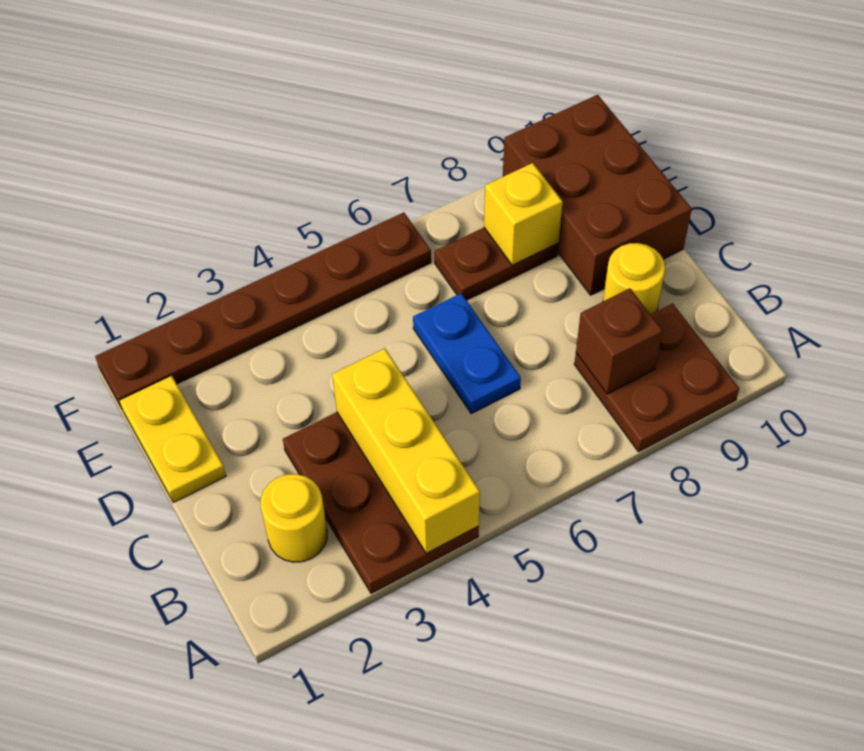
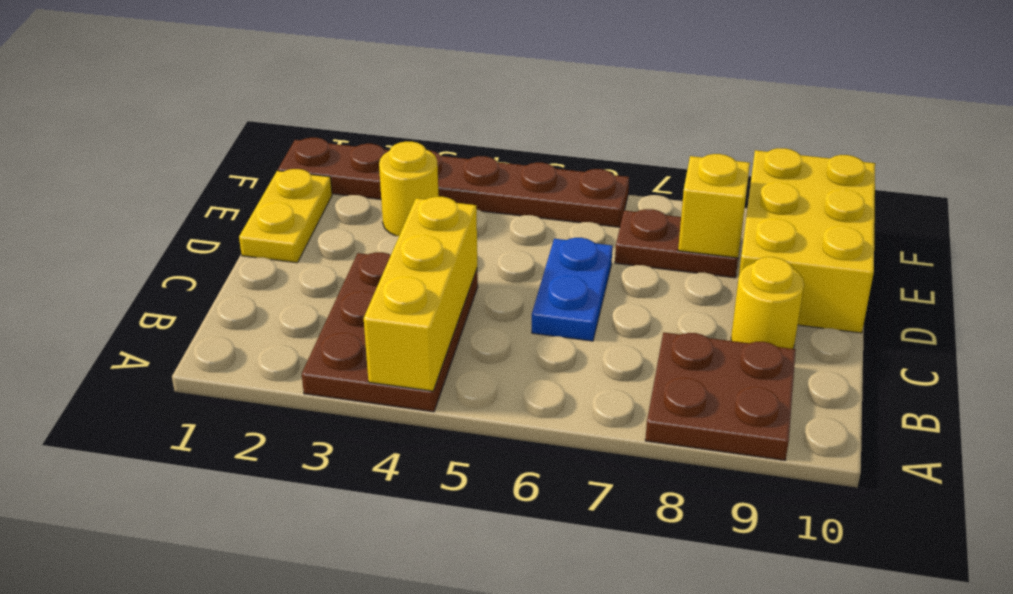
yellow round brick B2 level 1 -> yellow round brick E3 level 1
brown brick B8 level 2 -> none
brown brick D9:F10 level 1 -> yellow brick D9:F10 level 1

